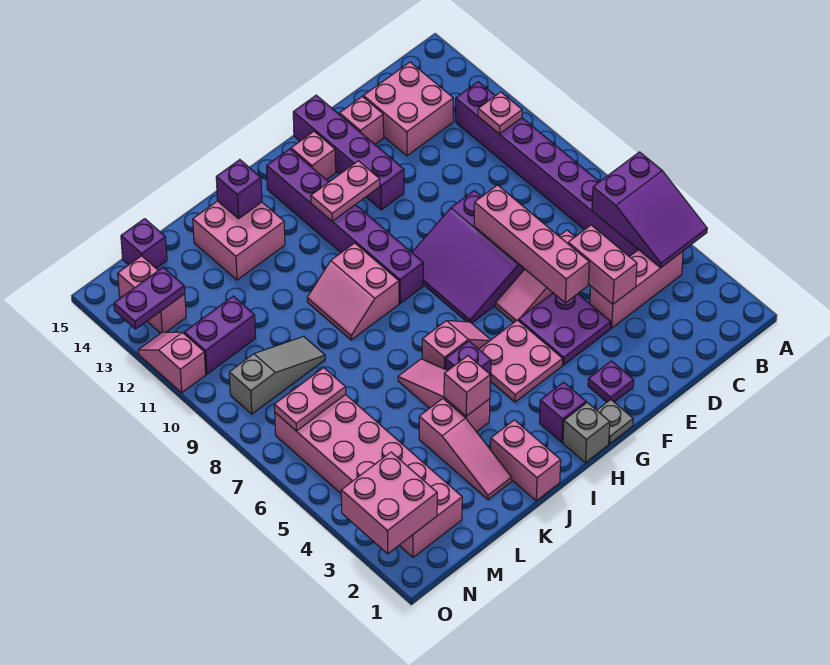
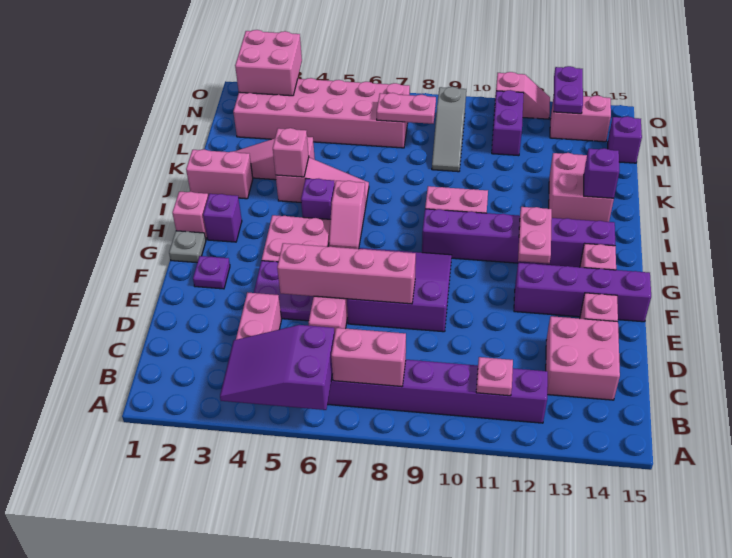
pink brick D4:D5 level 2 -> pink brick B7:B8 level 2
grey brick H1 level 1 -> pink brick H1 level 1
pink plate M7:N7 level 2 -> pink plate M7:M8 level 2

